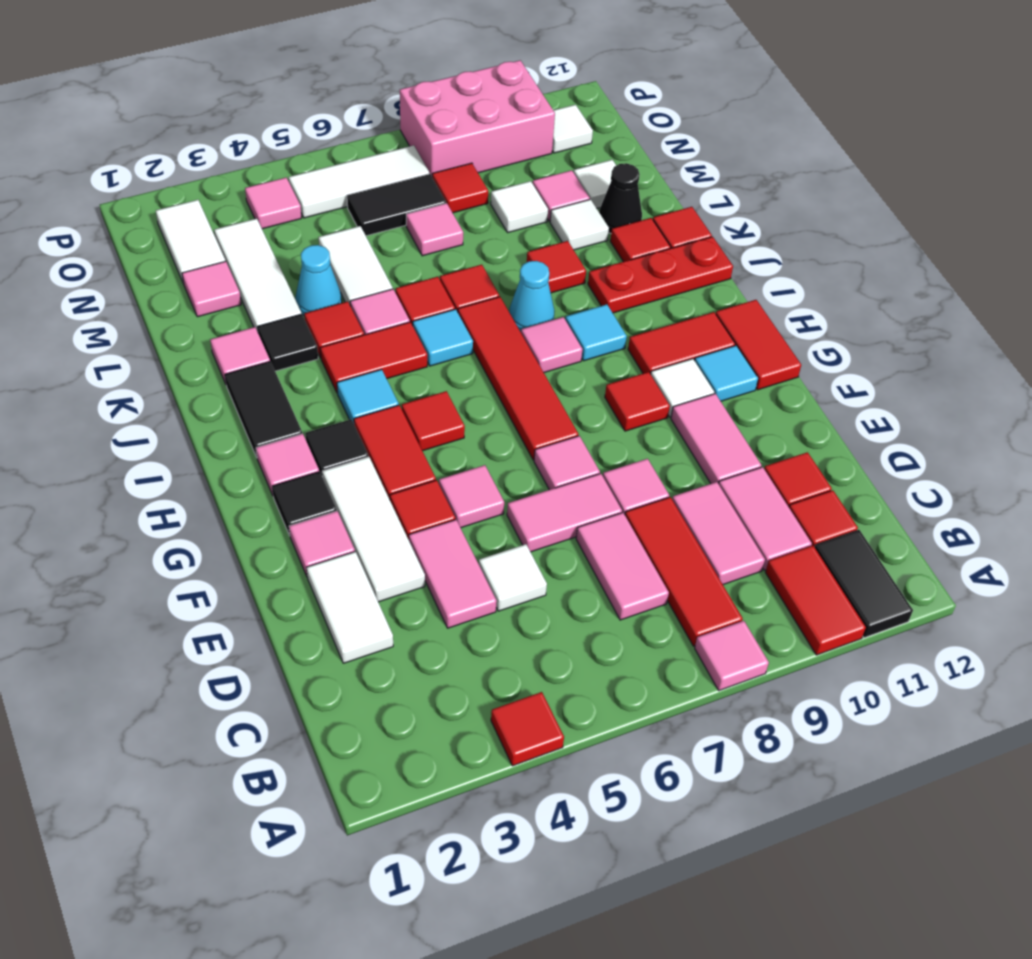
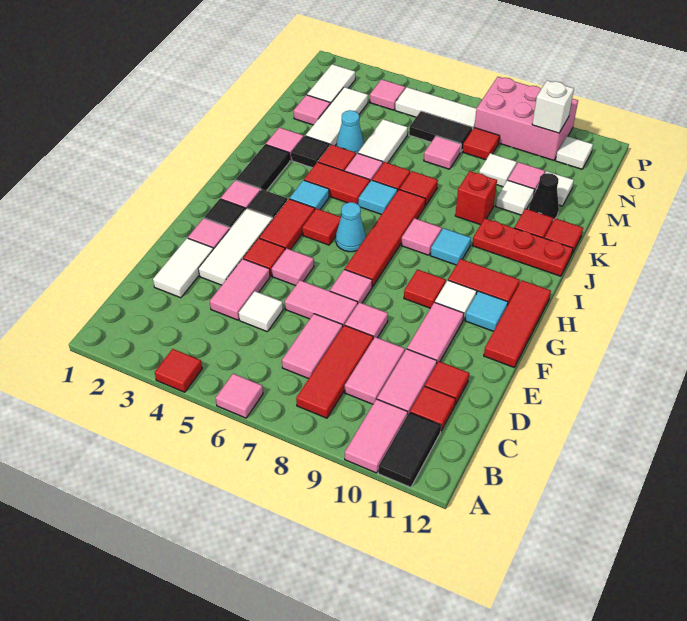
pink tile A8 level 1 -> pink tile A6 level 1
red tile A10:B10 level 1 -> pink tile A10:B10 level 1
red tile G12:H12 level 1 -> red tile F12:H12 level 1
cyan cone J8 level 1 -> cyan cone H6 level 1
red tile K9 level 1 -> red brick K9 level 1
none -> white brick O10 level 2

